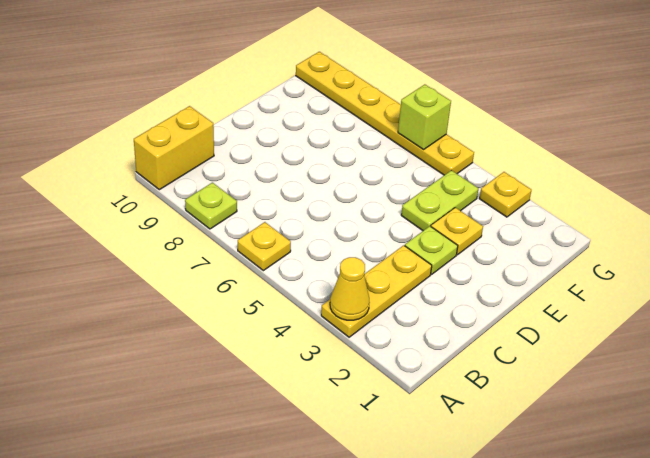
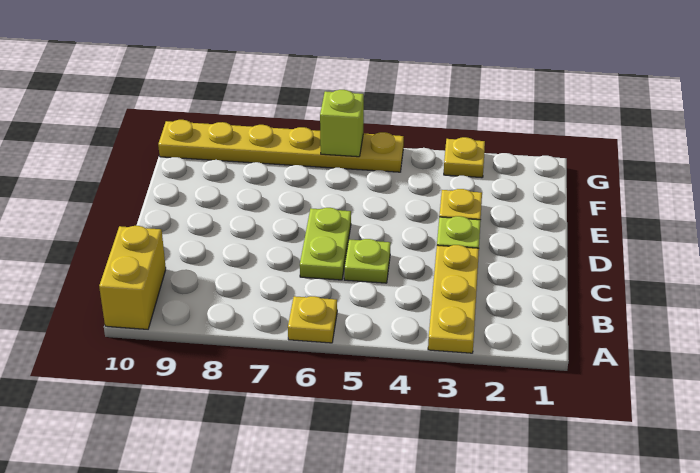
yellow cone A3 level 2 -> none
lime plate A8 level 1 -> lime plate C5 level 1
lime plate E4:F4 level 1 -> lime plate C6:D6 level 1

